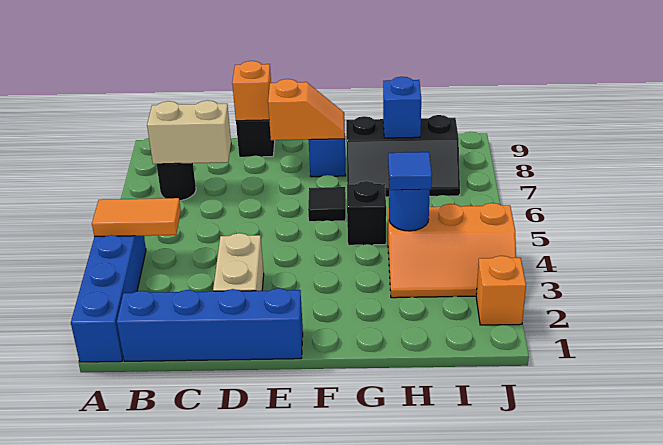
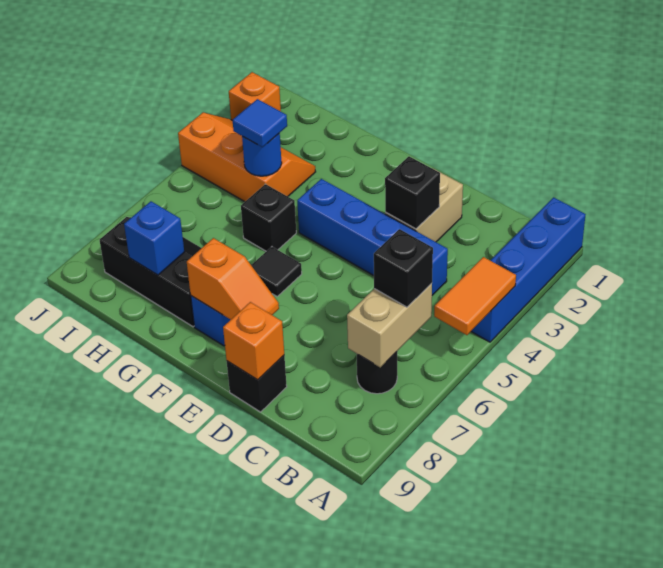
orange tile A4:B4 level 2 -> orange tile A4:A5 level 2
blue brick B1:E1 level 1 -> blue brick C4:F4 level 1
none -> black brick B6 level 3
tan brick B7:C7 level 2 -> tan brick B6:B7 level 2
none -> black brick D3 level 2
orange slope E8:F8 level 2 top E -> orange slope E8:F8 level 2 top F

